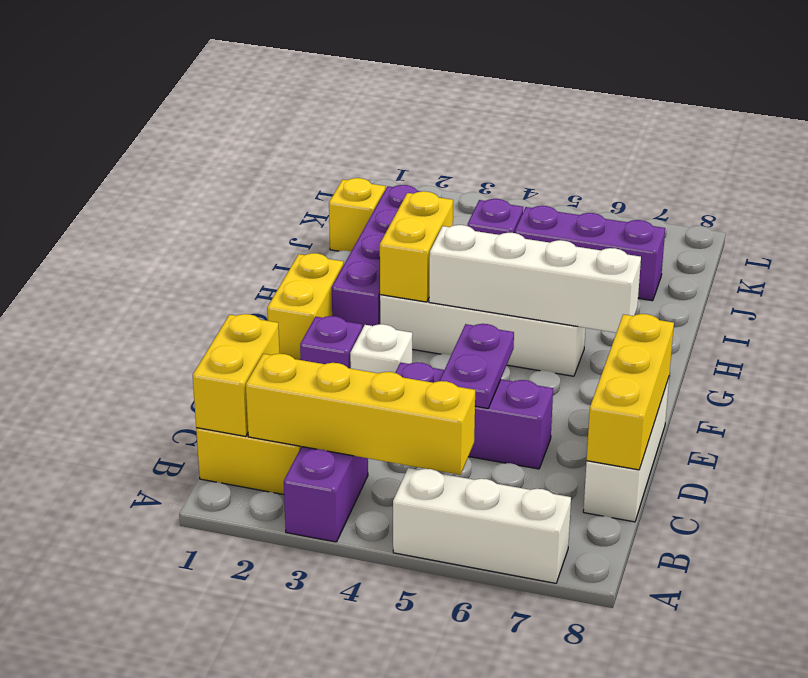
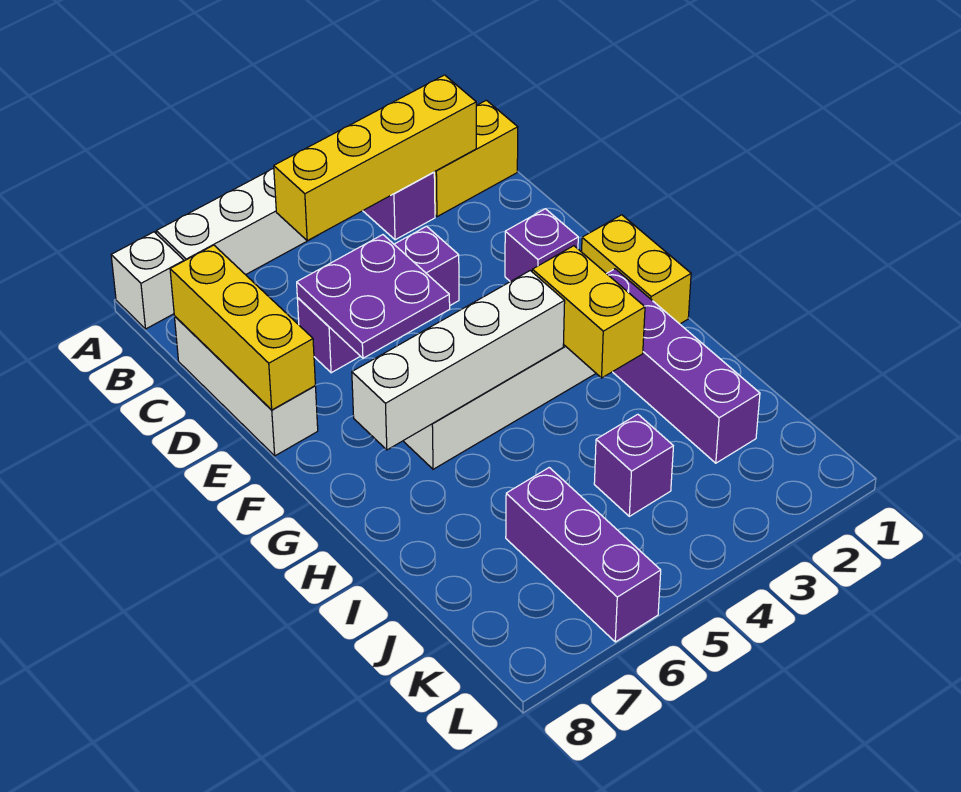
yellow brick B1:C1 level 2 -> none
purple plate D5:E5 level 2 -> purple plate D5:E6 level 2
white brick E3 level 1 -> white brick A8 level 1
yellow brick J1 level 1 -> none
purple brick J5:J7 level 1 -> purple brick J6:L6 level 1

